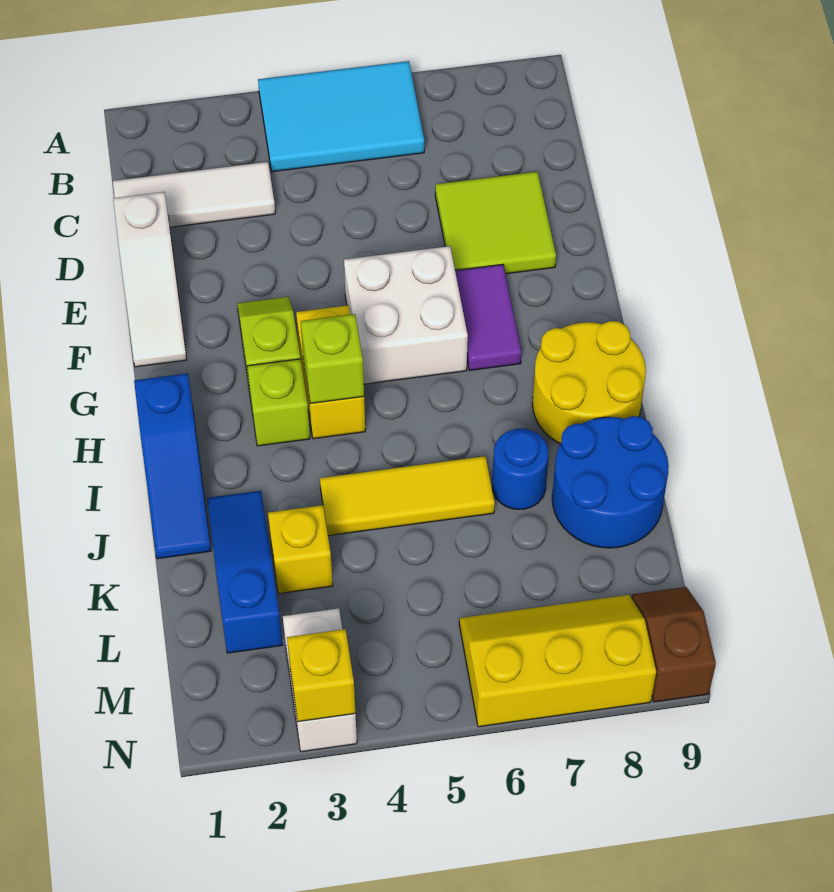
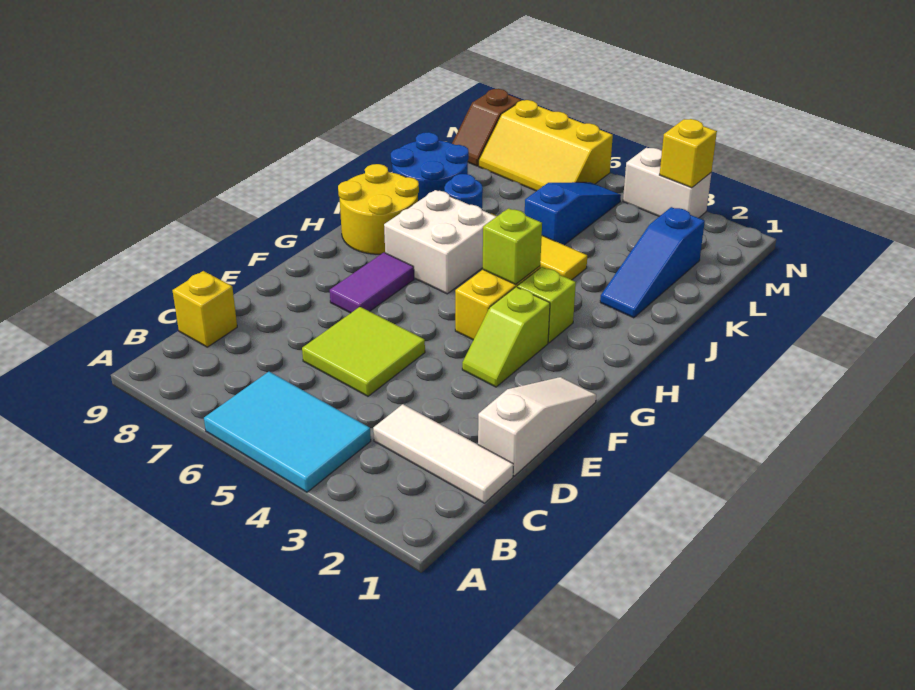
lime tile D7:E8 level 1 -> lime tile D5:E6 level 1
white brick F5:G6 level 1 -> white brick H6:I7 level 1
blue slope H1:J1 level 1 top H -> blue slope K5:M5 level 1 top K
yellow brick K3 level 1 -> yellow brick C9 level 1
white brick M3:N3 level 1 -> white brick N3:N4 level 1

